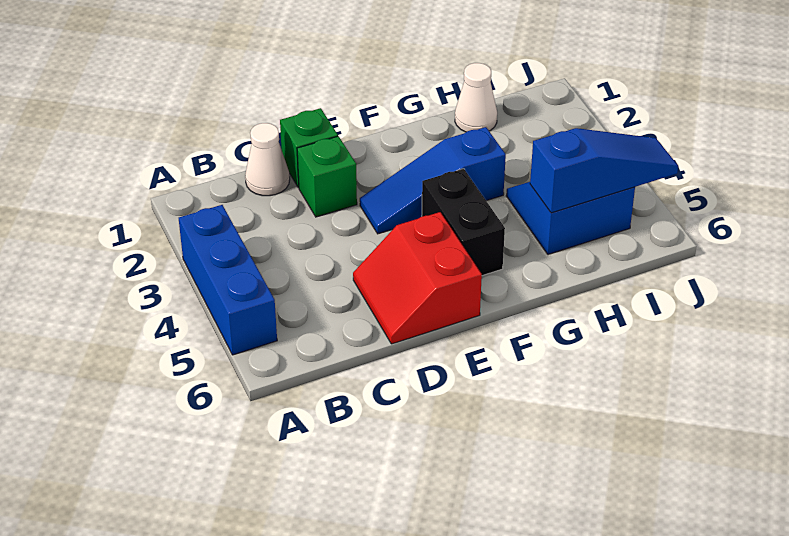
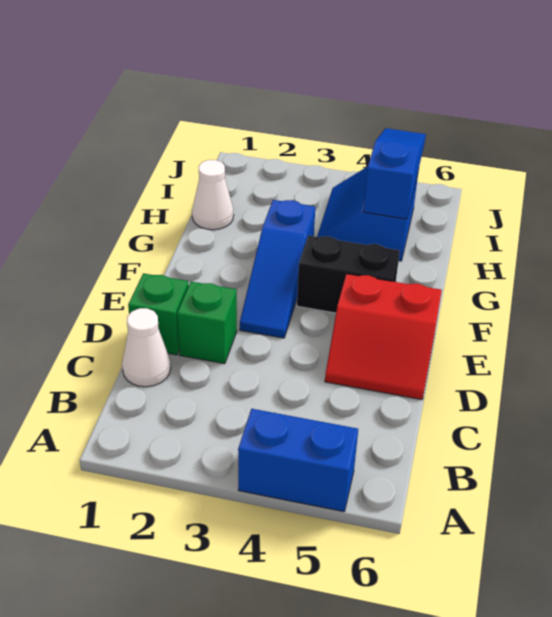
blue brick A3:A5 level 1 -> blue brick A4:A5 level 1

